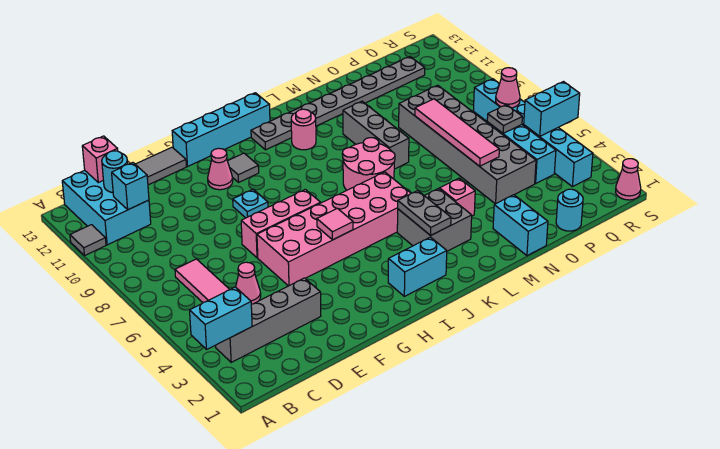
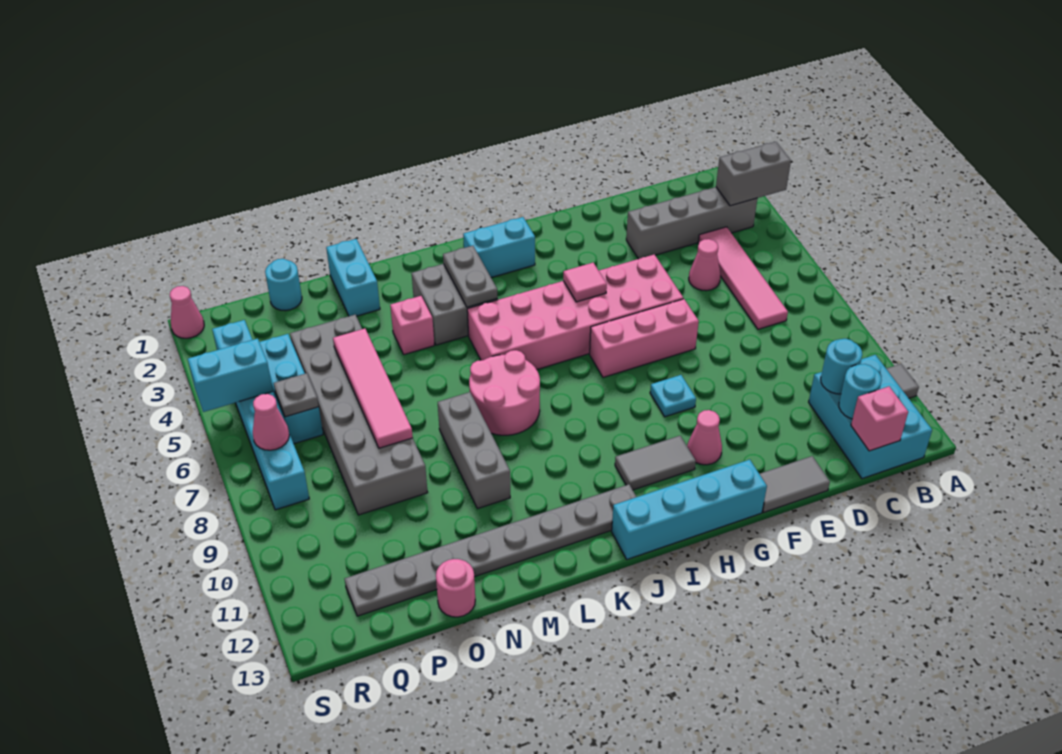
cyan brick A3:B3 level 2 -> grey brick A3:B3 level 2
cyan brick C11 level 2 -> cyan round brick C11 level 2
grey tile H11 level 1 -> grey tile H11:I11 level 1
pink round brick K11 level 1 -> pink round brick O13 level 1

